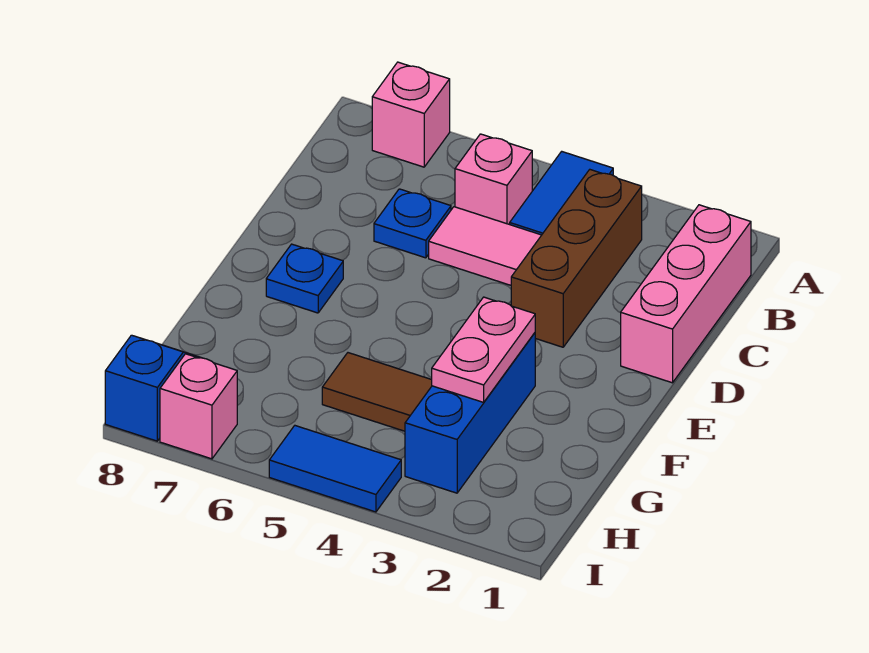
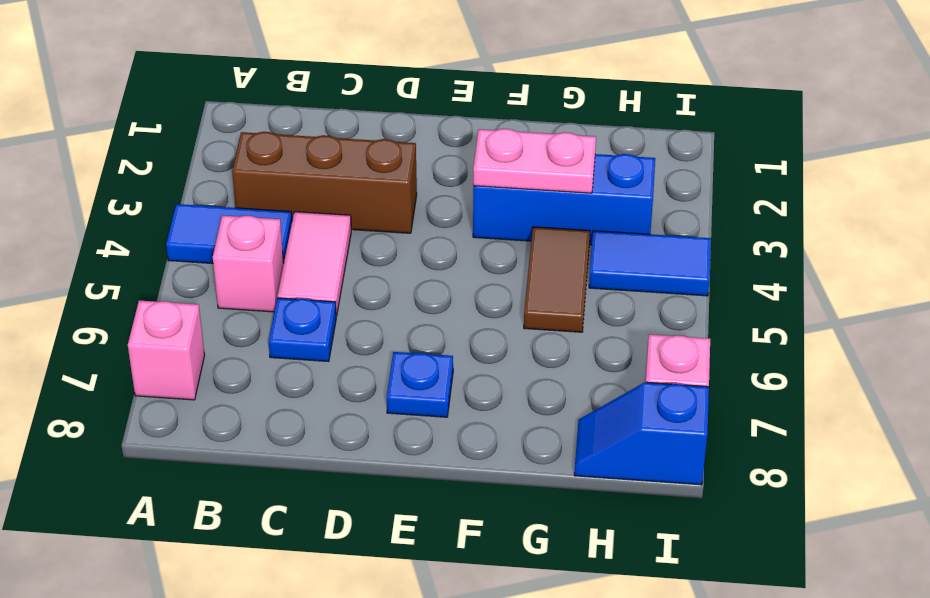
pink brick B1:D1 level 1 -> none
blue tile I4:I5 level 1 -> blue tile H4:I4 level 1

